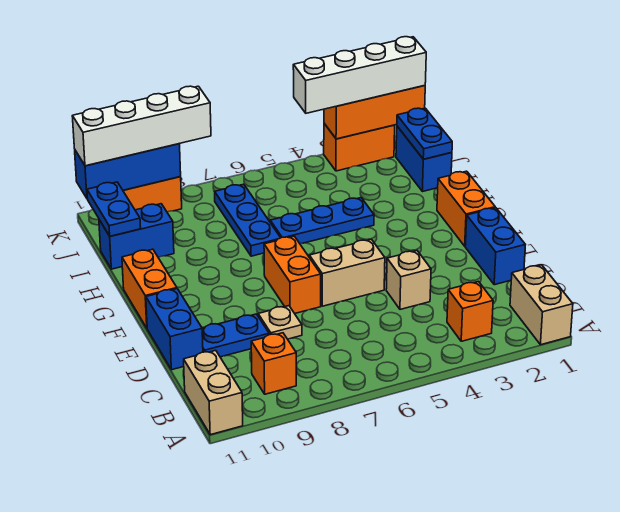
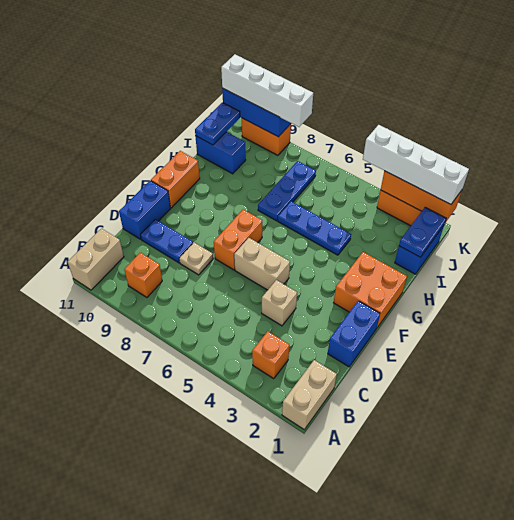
orange brick F1:G1 level 1 -> orange brick F1:G2 level 1

